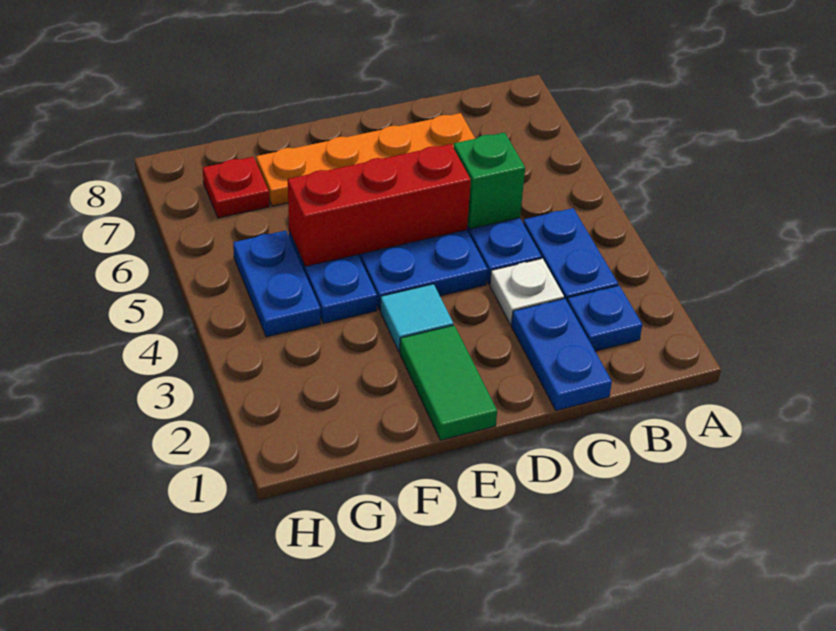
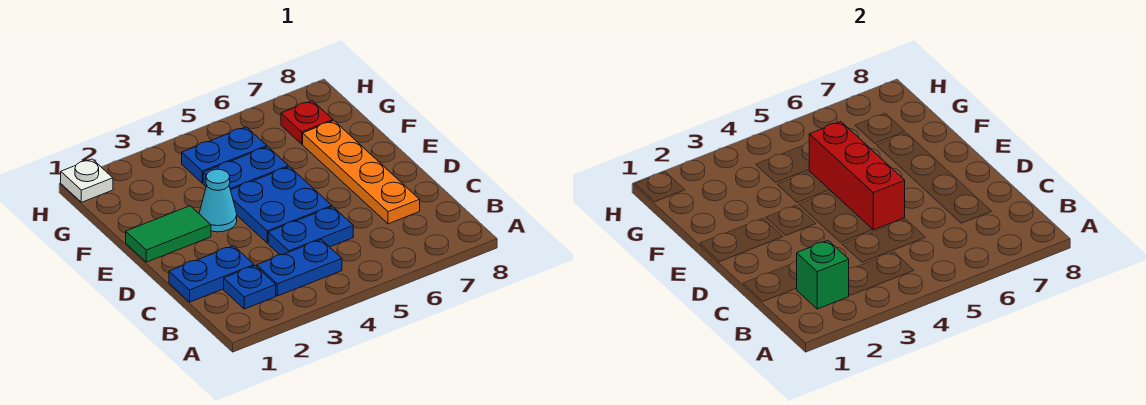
white plate C3 level 1 -> white plate H1 level 1
green brick C5 level 2 -> green brick B2 level 2
cyan tile E3 level 1 -> cyan cone E3 level 1

